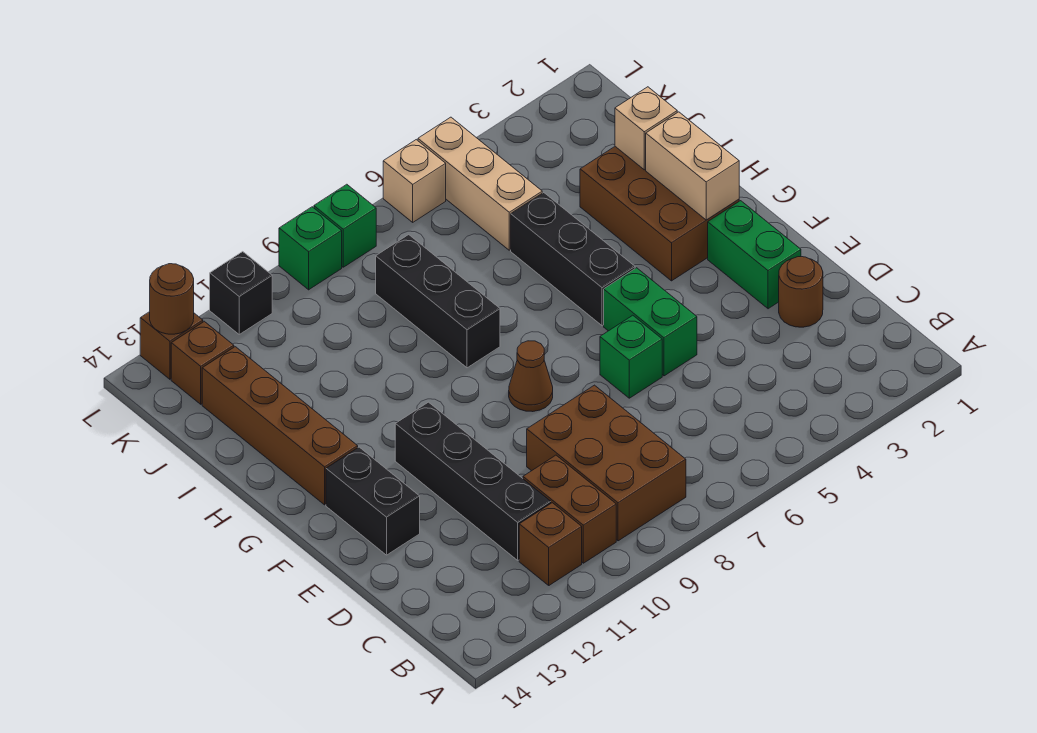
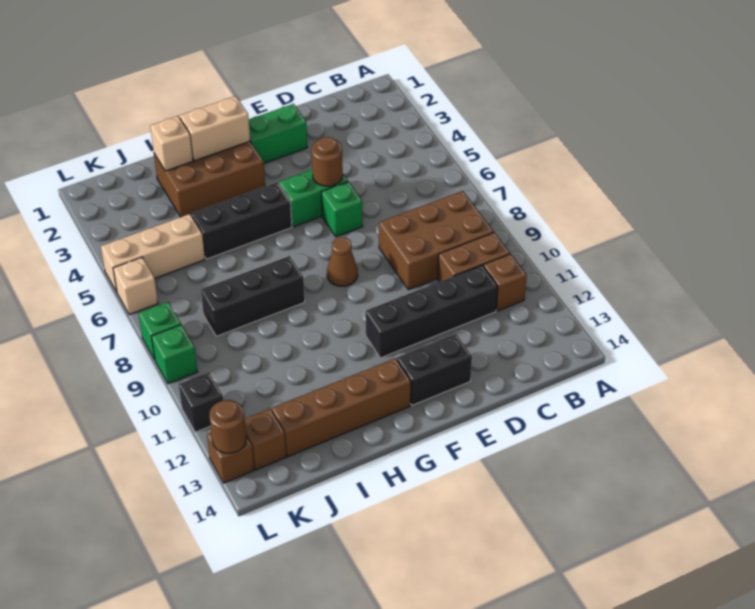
brown round brick D2 level 1 -> brown round brick E5 level 2

